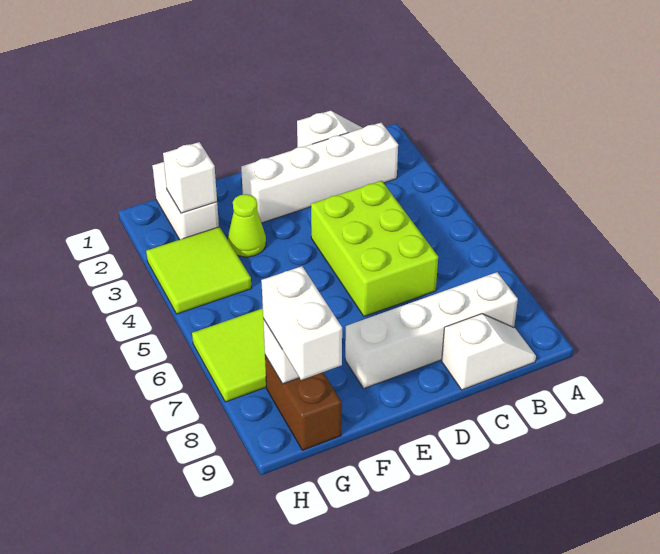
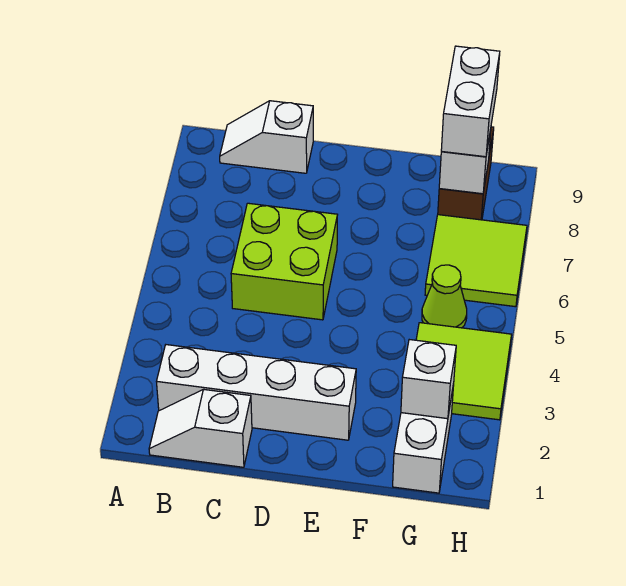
white brick B8:E8 level 1 -> none
lime brick C4:D6 level 1 -> lime brick C5:D6 level 1
lime cone F3 level 1 -> lime cone G5 level 1

